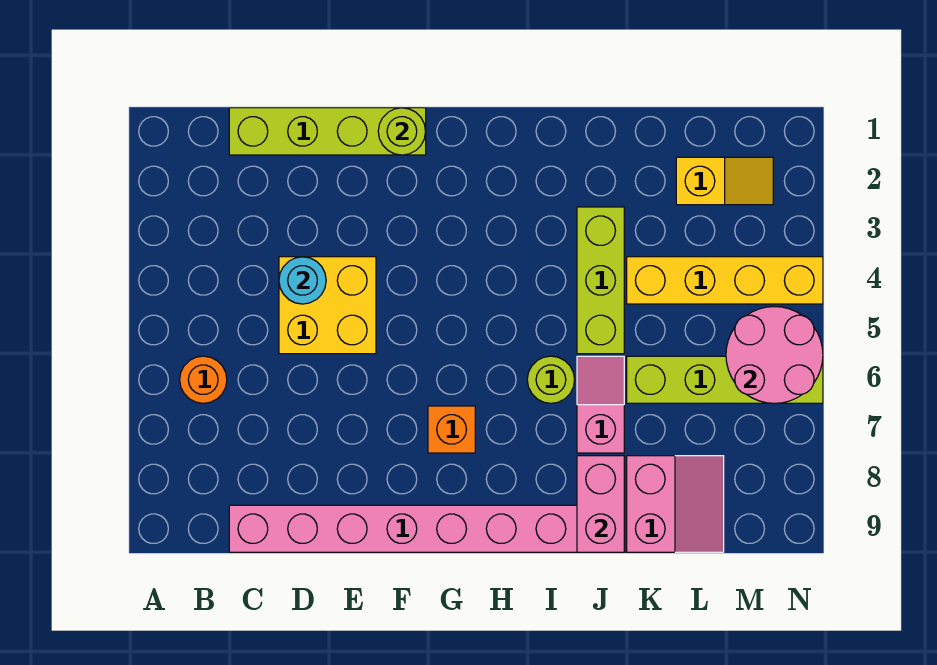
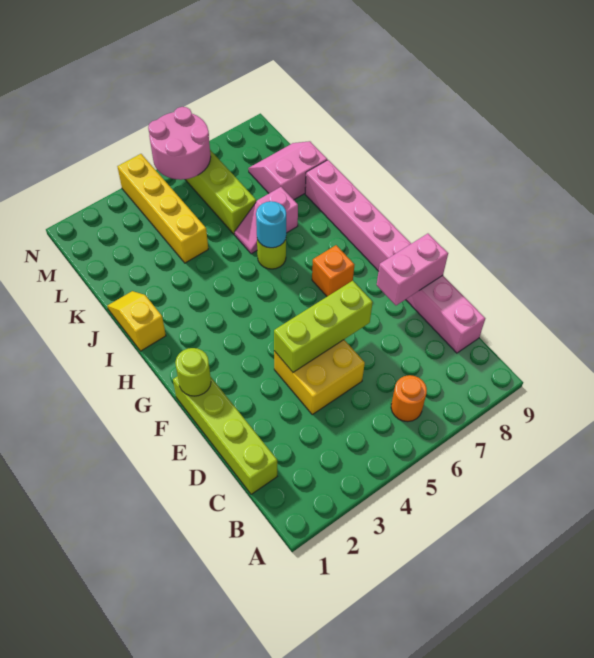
cyan round brick D4 level 2 -> cyan round brick I6 level 2
lime brick J3:J5 level 1 -> lime brick E4:E6 level 2
pink brick J8:J9 level 2 -> pink brick E8:E9 level 2
yellow slope L2:M2 level 1 top L -> yellow slope I1:J1 level 1 top I

